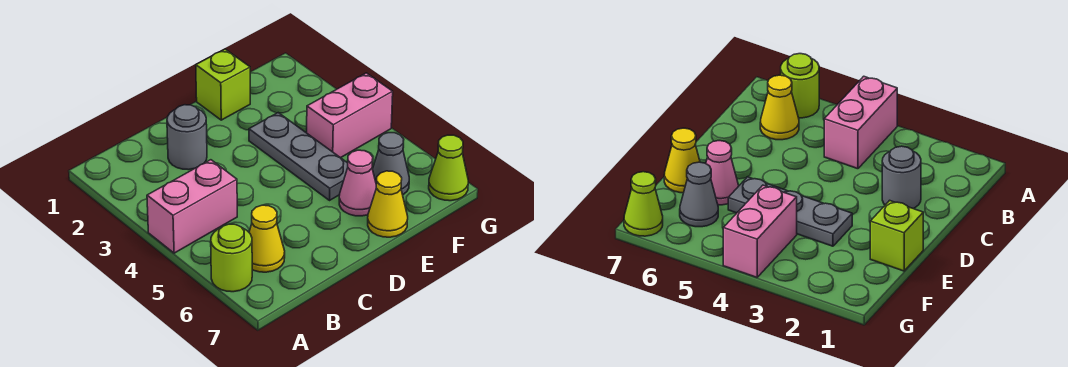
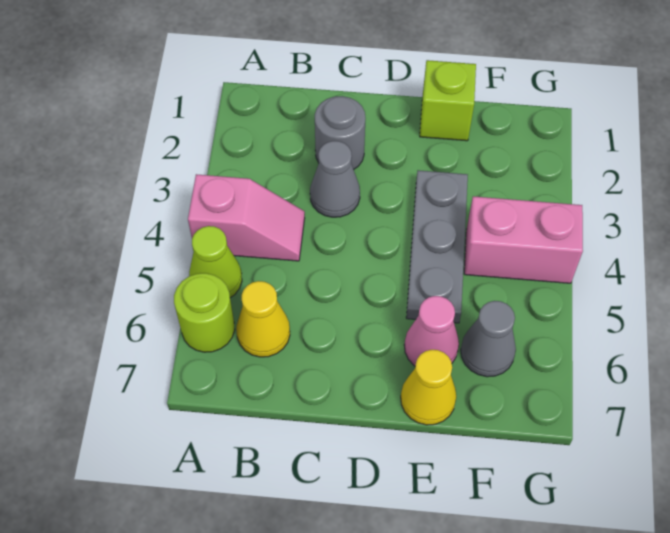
pink brick A4:B4 level 1 -> pink slope A4:B4 level 1 top A
none -> grey cone C3 level 1
lime cone G7 level 1 -> lime cone A5 level 1

